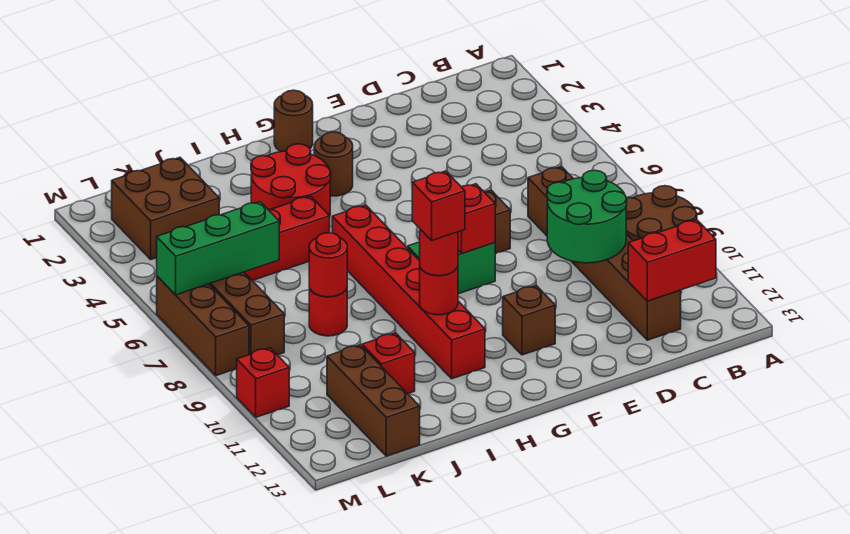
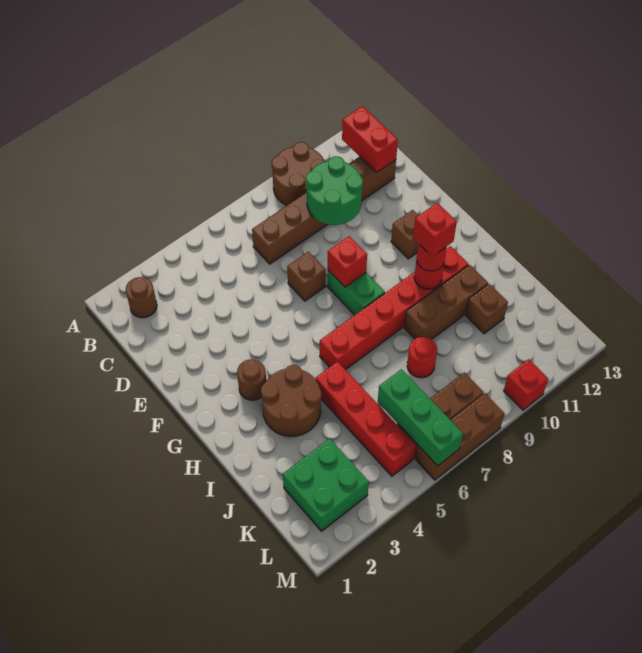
brown round brick G1 level 1 -> brown round brick B2 level 1
red round brick H3:I4 level 1 -> brown round brick H3:I4 level 1
red round brick J8 level 2 -> none
red brick J11 level 1 -> brown brick J11 level 1
brown brick K2:L3 level 1 -> green brick K2:L3 level 1
brown brick K11:K13 level 1 -> brown brick I9:I11 level 1

